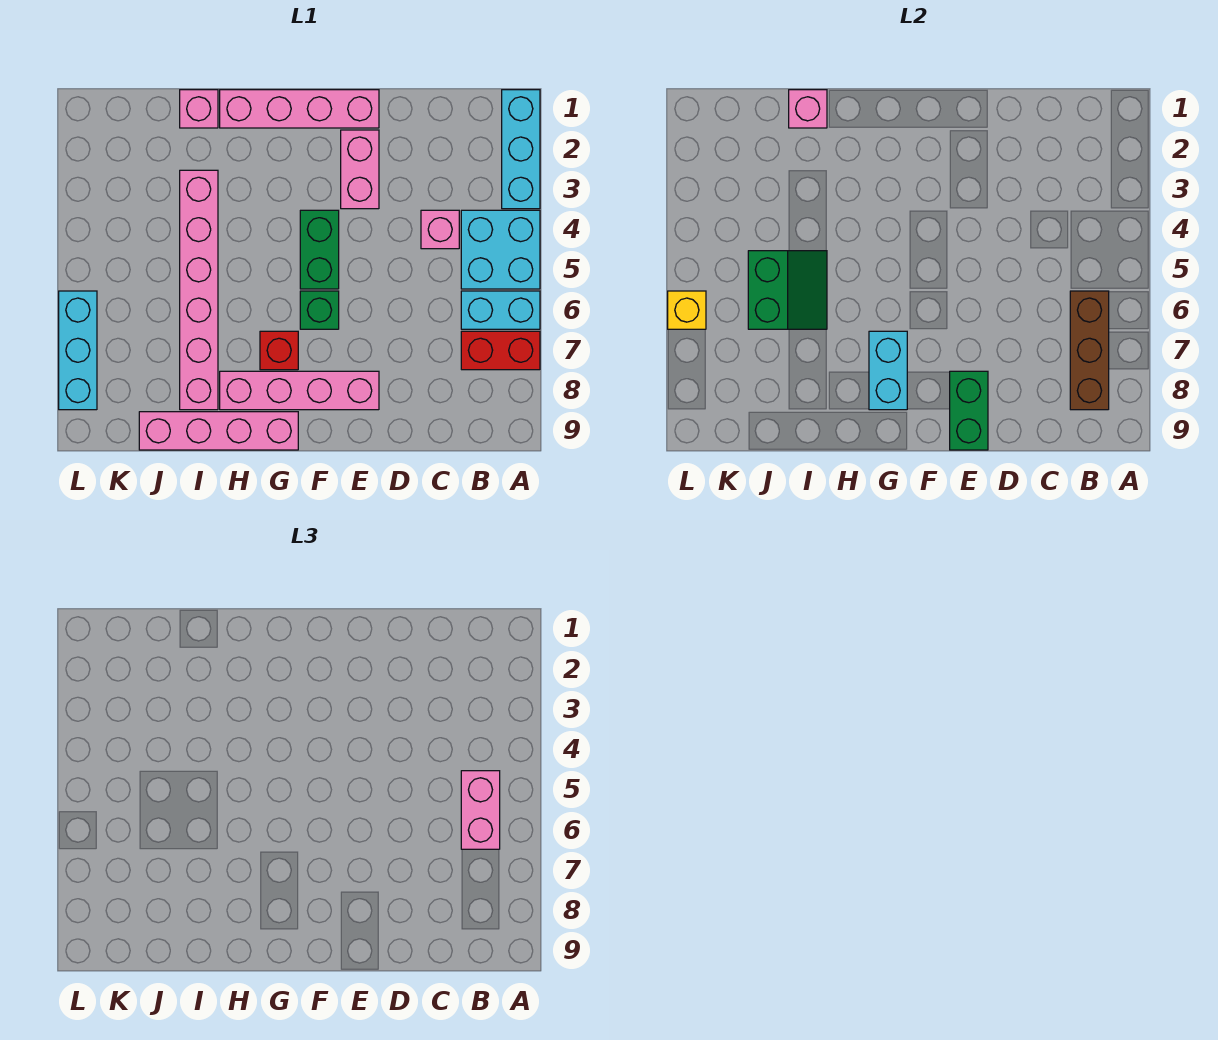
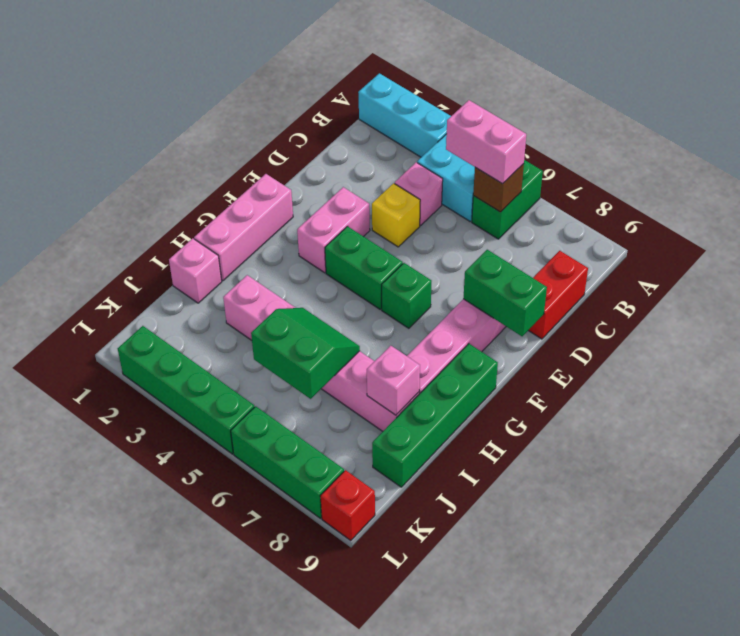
cyan brick A6:B6 level 1 -> green brick A6:B6 level 1
red brick A7:B7 level 1 -> red brick C9:D9 level 1
brown brick B6:B8 level 2 -> brown brick B6 level 2
pink brick E1:H1 level 1 -> pink brick F1:H1 level 1
pink brick E2:E3 level 1 -> pink brick E3:F3 level 1
red brick G7 level 1 -> red brick L9 level 1
cyan brick G7:G8 level 2 -> none
pink brick G9:J9 level 1 -> green brick G9:J9 level 1
pink brick I1 level 2 -> pink brick I8 level 2
none -> green brick L2:L5 level 1
cyan brick L6:L8 level 1 -> green brick L6:L8 level 1
yellow brick L6 level 2 -> yellow brick D4 level 1

